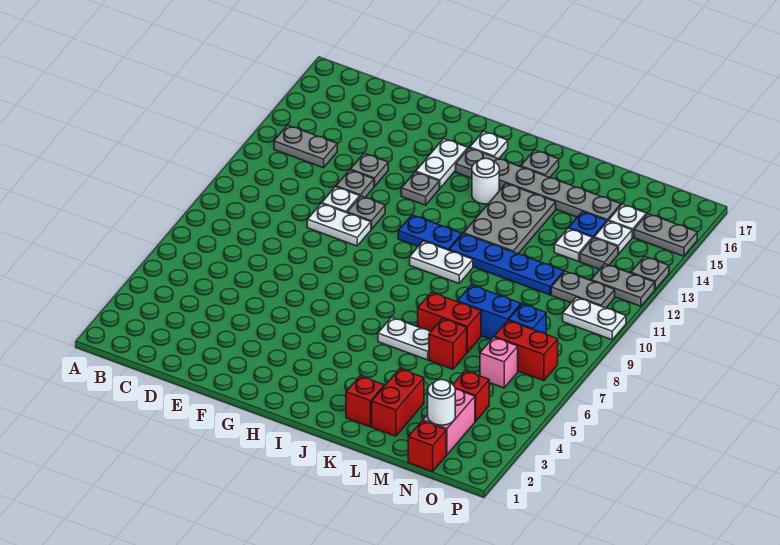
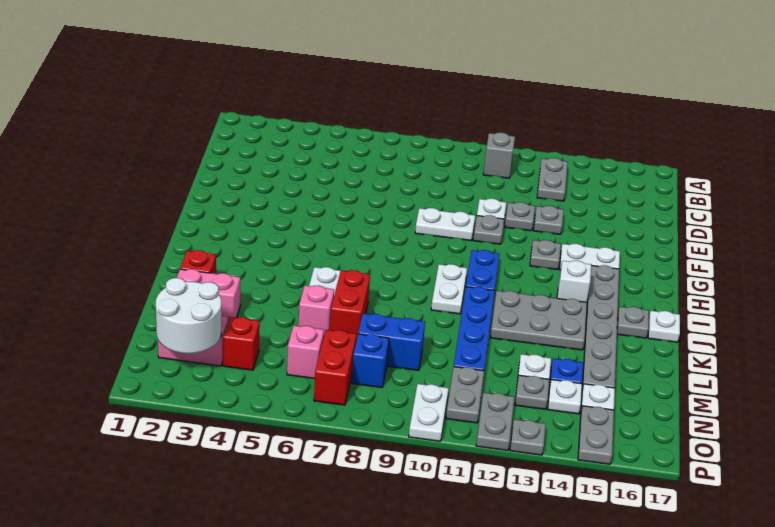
none -> grey brick B11 level 1
white plate E10:F10 level 1 -> white plate F9:F10 level 1
white plate H16 level 1 -> white plate J17 level 1
white round brick I14 level 1 -> white brick I14 level 1
red brick L2:L3 level 1 -> pink brick L2:L3 level 1
red brick L6 level 1 -> pink brick L6 level 1
blue brick L8:M8 level 1 -> blue brick M8:M9 level 1
red brick N1 level 1 -> none
white round brick N2 level 2 -> white round brick N2:O3 level 2

